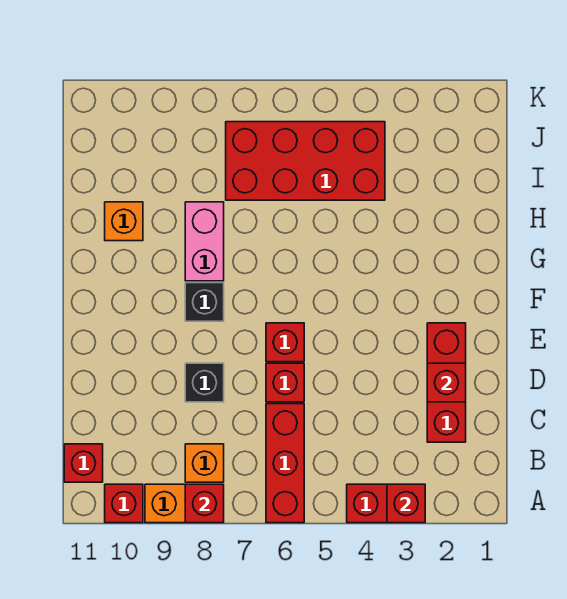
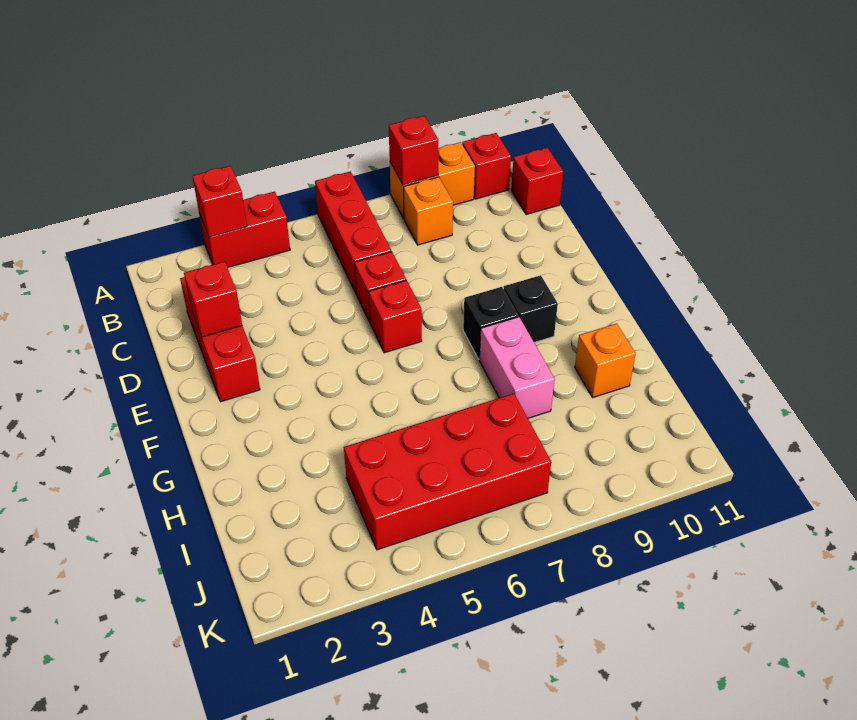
black brick D8 level 1 -> black brick F9 level 1

